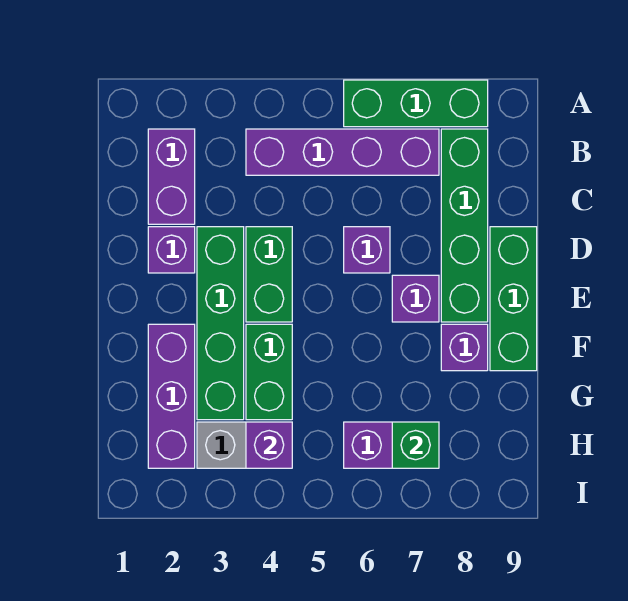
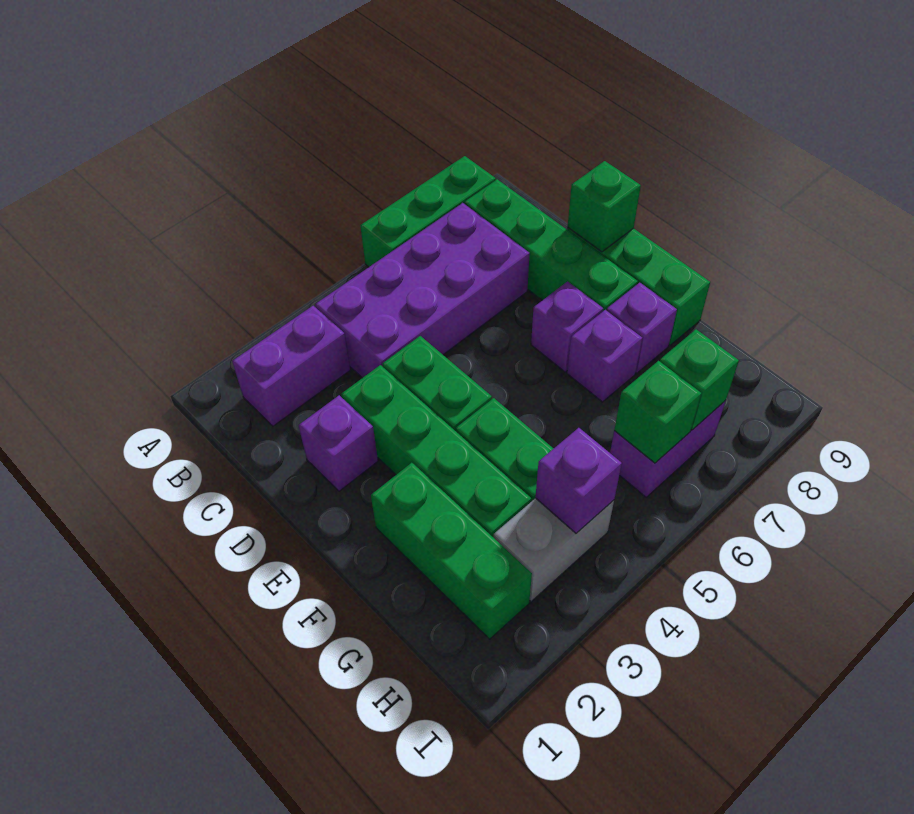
purple brick B2:C2 level 1 -> purple brick B2:B3 level 1
purple brick B4:B7 level 1 -> purple brick B4:C7 level 1
purple brick D6 level 1 -> purple brick F7 level 1
none -> green brick D9 level 2
purple brick F2:H2 level 1 -> green brick F2:H2 level 1
none -> green brick H6 level 2

